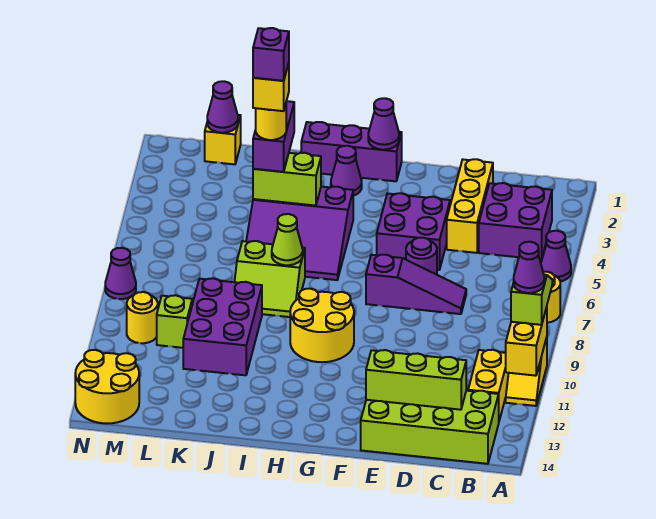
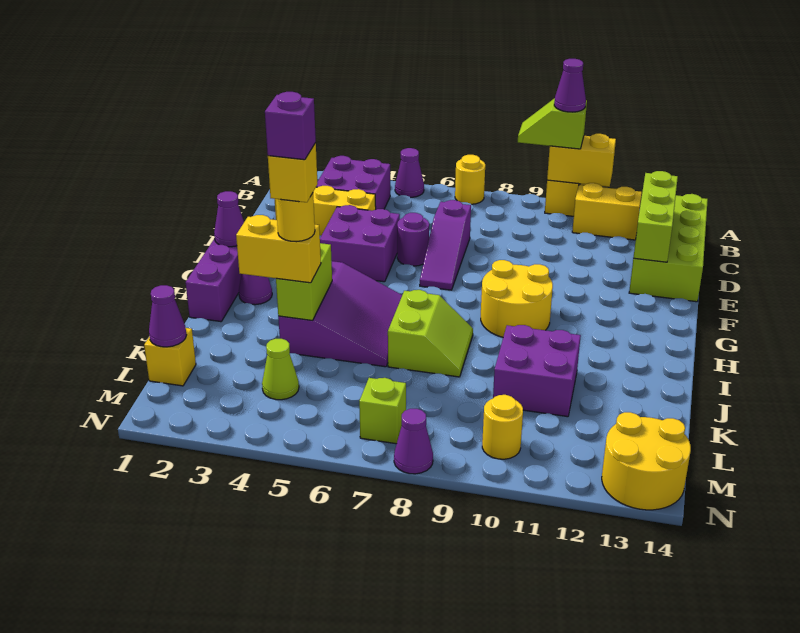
purple slope D7:F7 level 1 top F -> purple slope D7:F7 level 1 top D
lime cone I7 level 2 -> lime cone L4 level 1
purple brick J3:J4 level 3 -> yellow brick J3:J4 level 3
purple brick J9:K11 level 1 -> purple brick J10:K11 level 1
lime brick L10 level 1 -> lime brick M7 level 1

